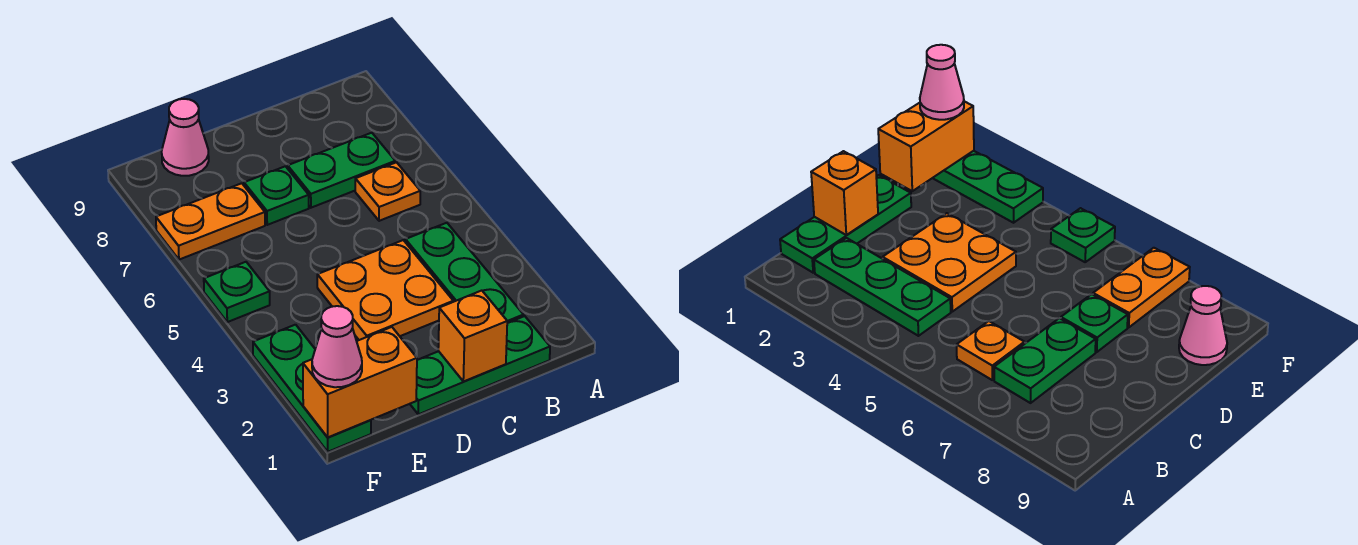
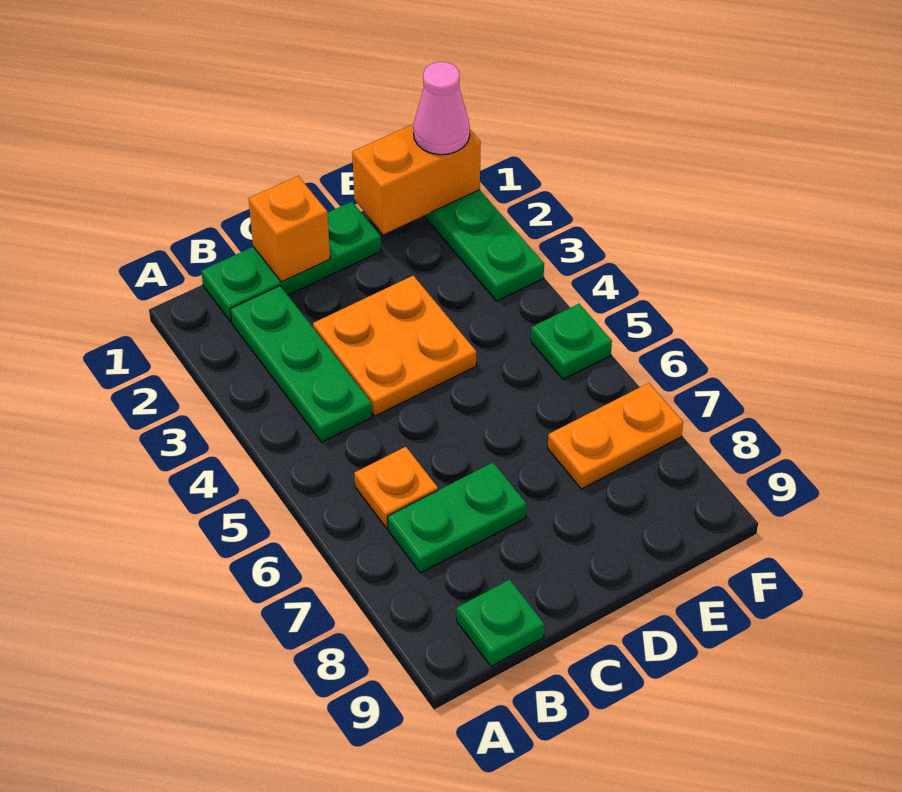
green plate D7 level 1 -> green plate B9 level 1
pink cone E9 level 1 -> none

